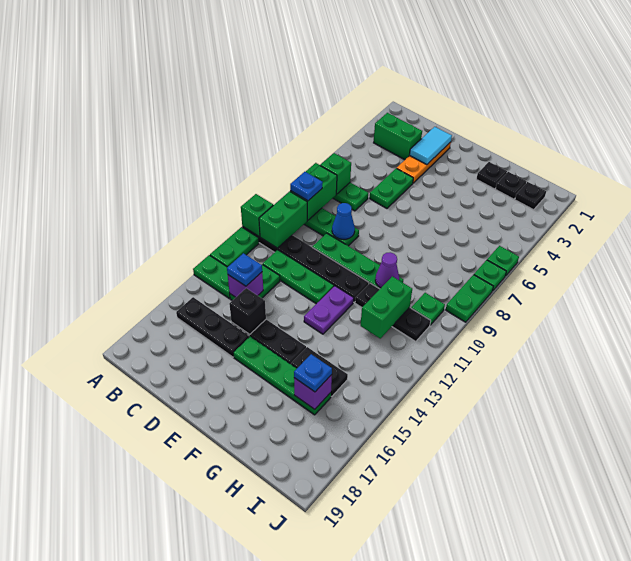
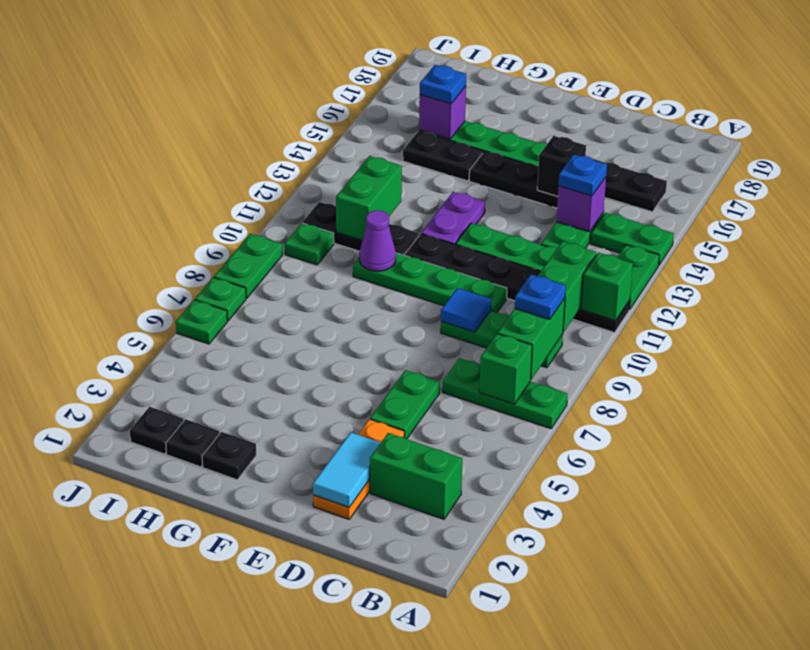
blue cone D9 level 2 -> blue tile D9 level 2

